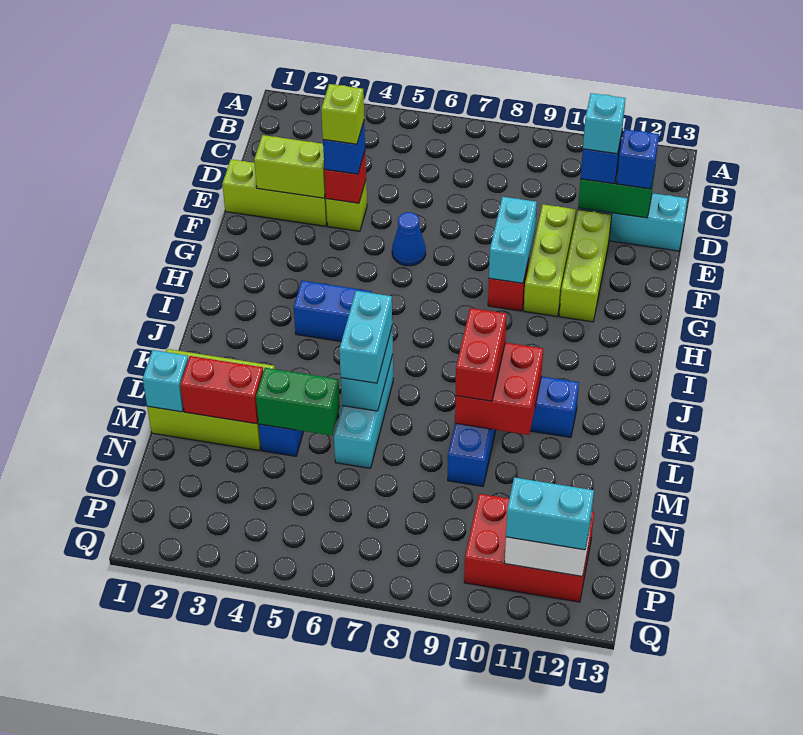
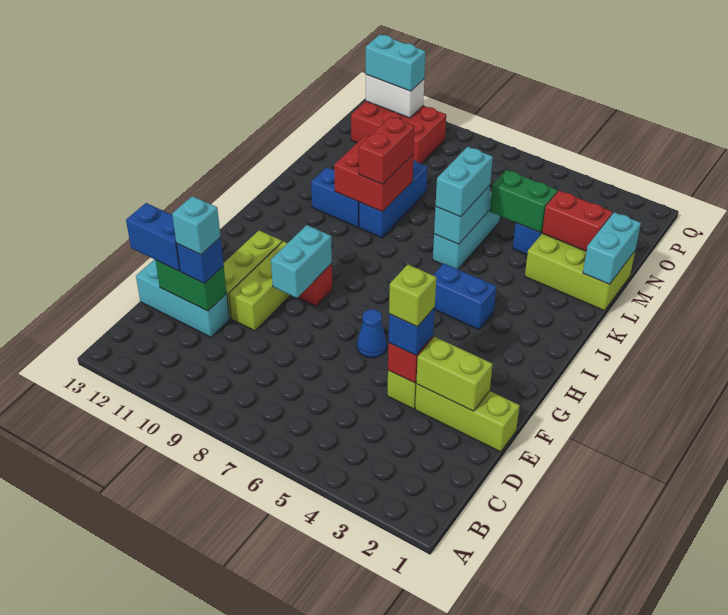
blue brick D12 level 3 -> blue brick D12:D13 level 3
cyan brick M1 level 2 -> cyan brick L1:M1 level 2

